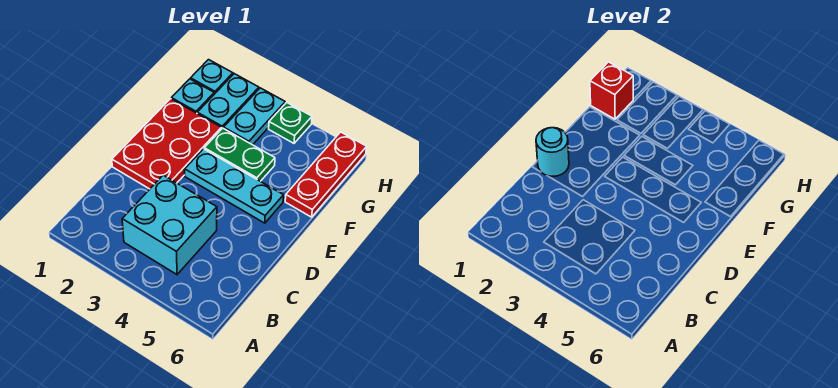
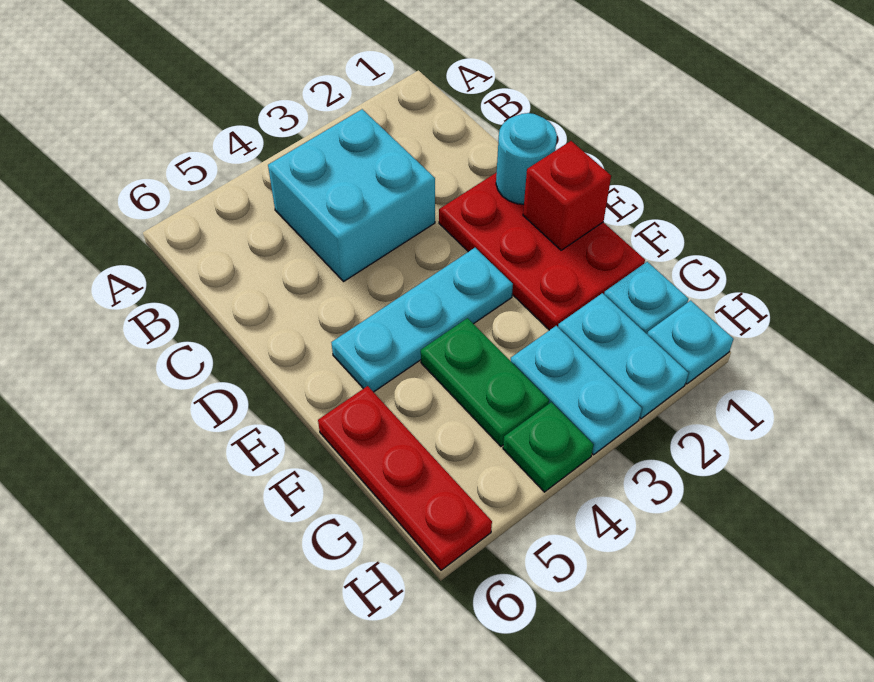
green plate F3:F4 level 1 -> green plate F4:G4 level 1
red brick G1 level 2 -> red brick E1 level 2

